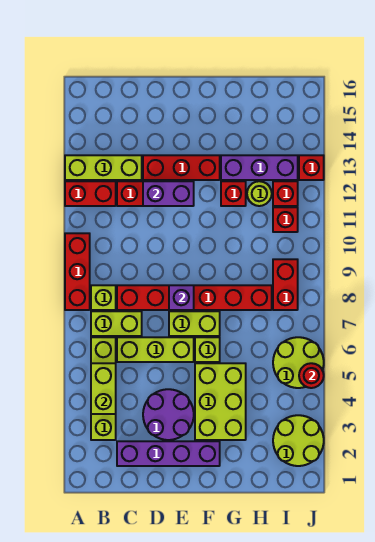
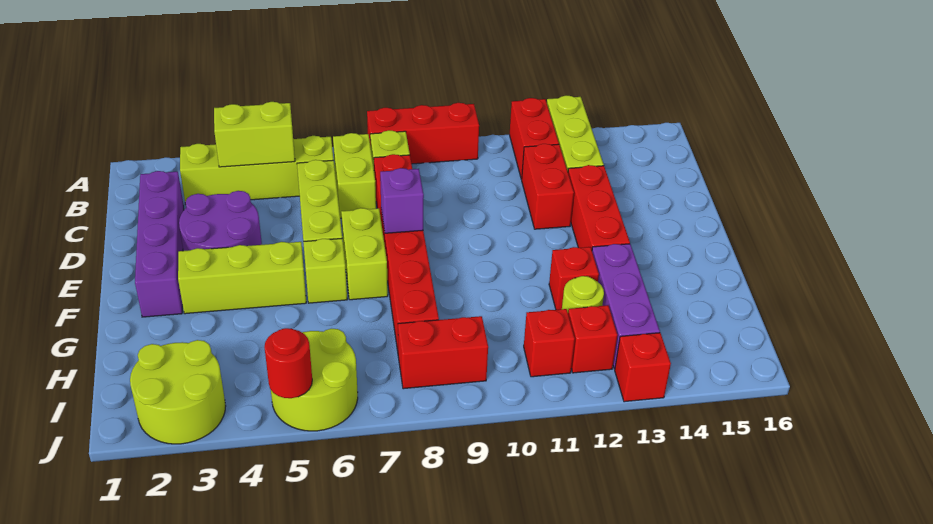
purple brick D12:E12 level 2 -> none
lime brick F3:G5 level 1 -> lime brick F3:F5 level 1

